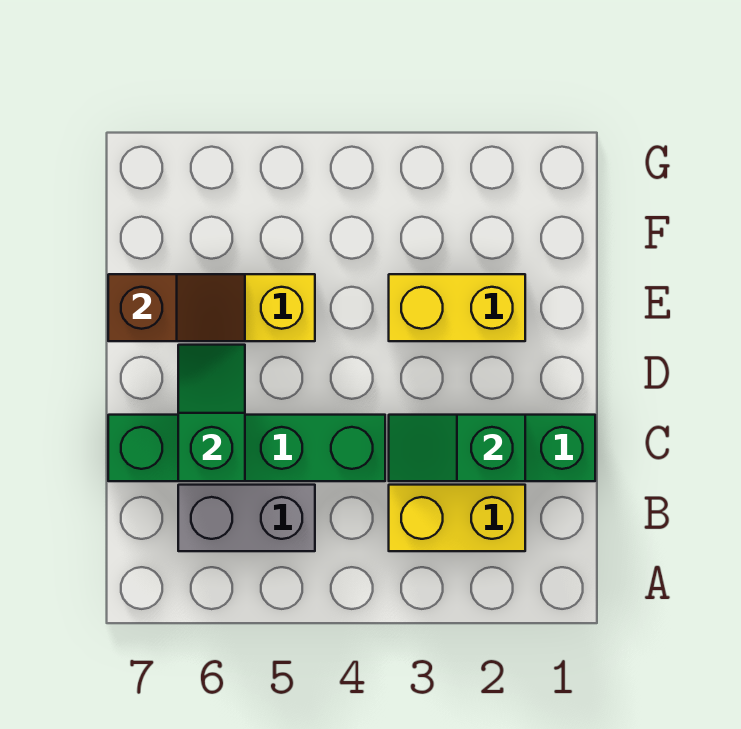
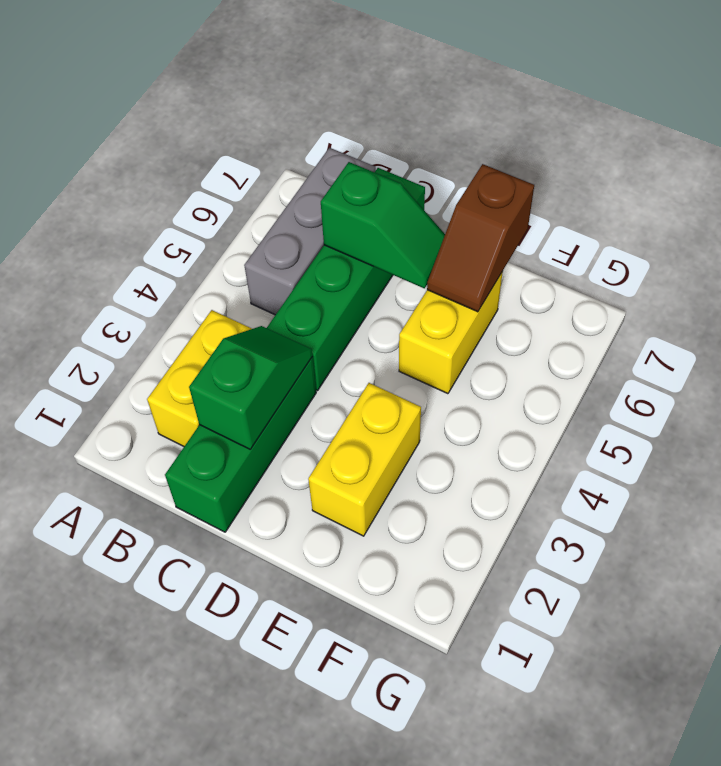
grey brick B5:B6 level 1 -> grey brick B5:B7 level 1

